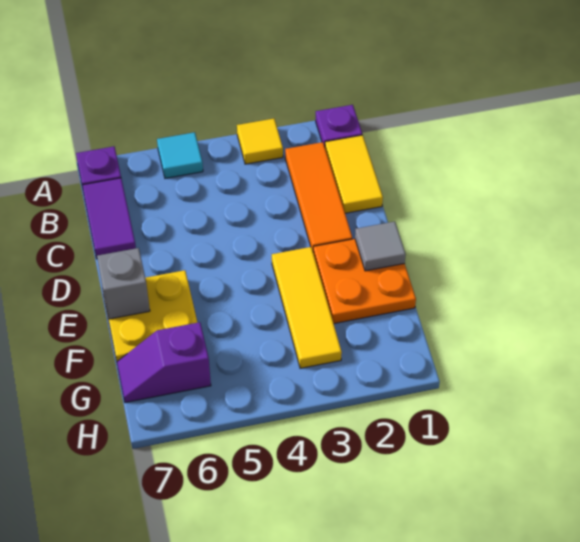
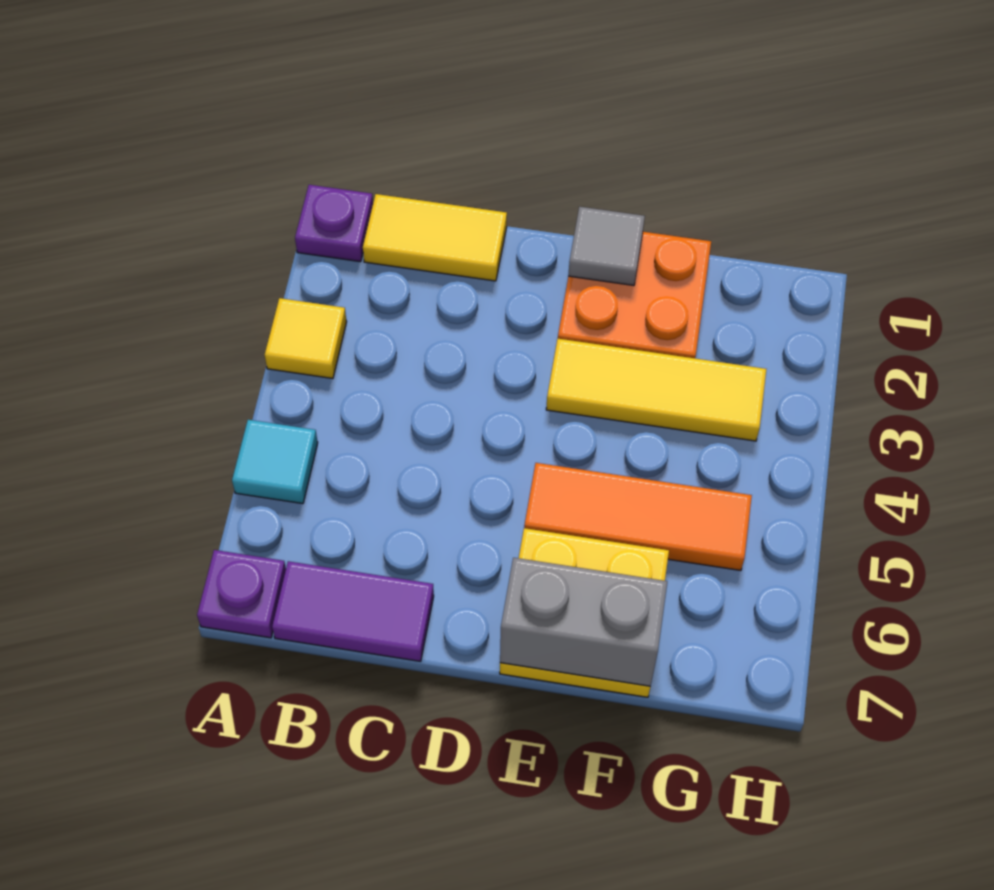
orange tile B2:D2 level 1 -> orange tile E5:G5 level 1
grey brick E7 level 2 -> grey brick E7:F7 level 2
purple slope G6:G7 level 1 top 6 -> none

